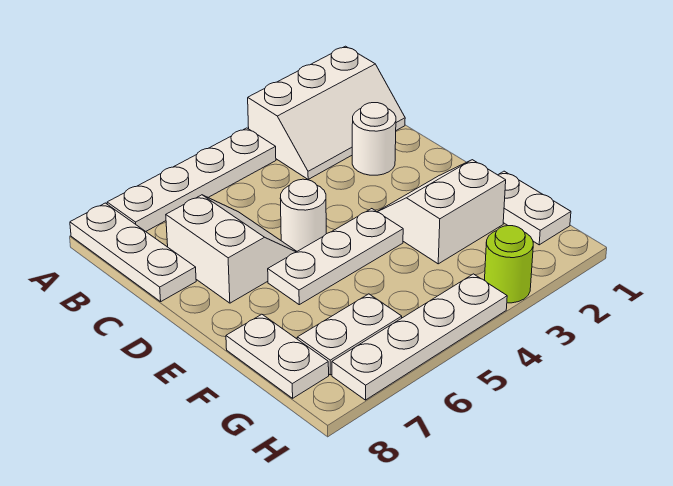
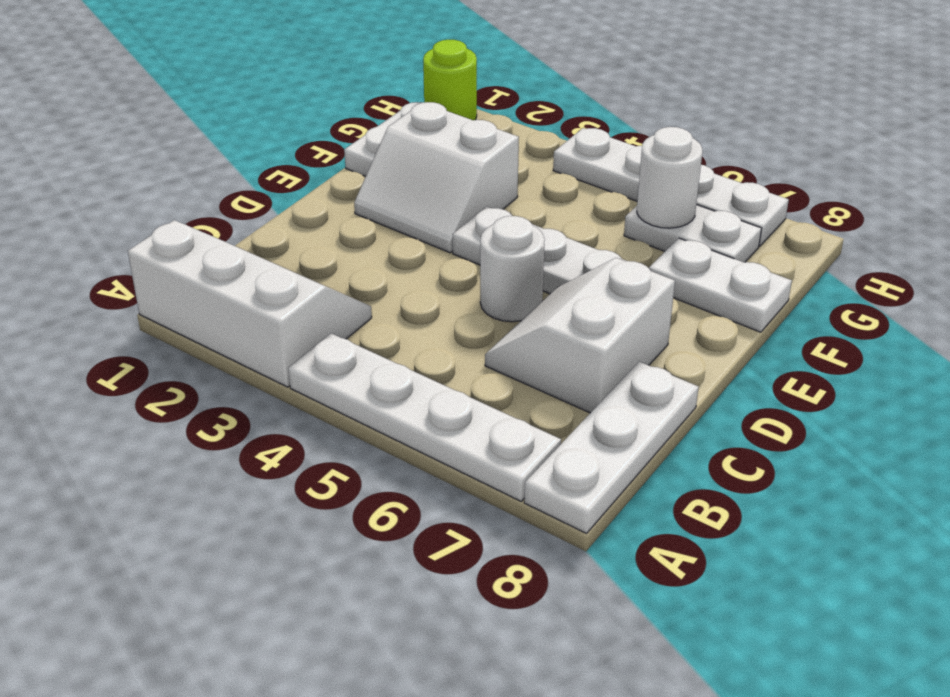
white round brick C2 level 1 -> white round brick G6 level 2
white plate F8:G8 level 1 -> white plate F7:F8 level 1
lime round brick H3 level 1 -> lime round brick H1 level 1

